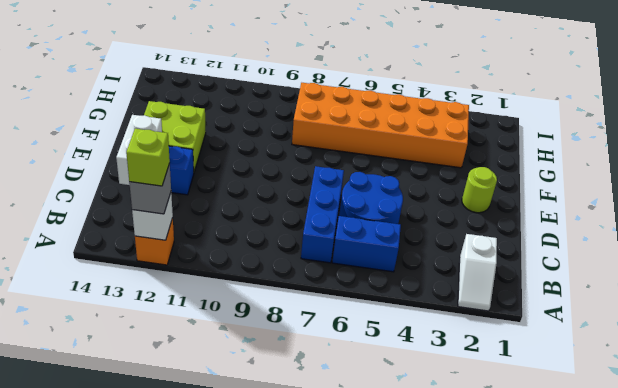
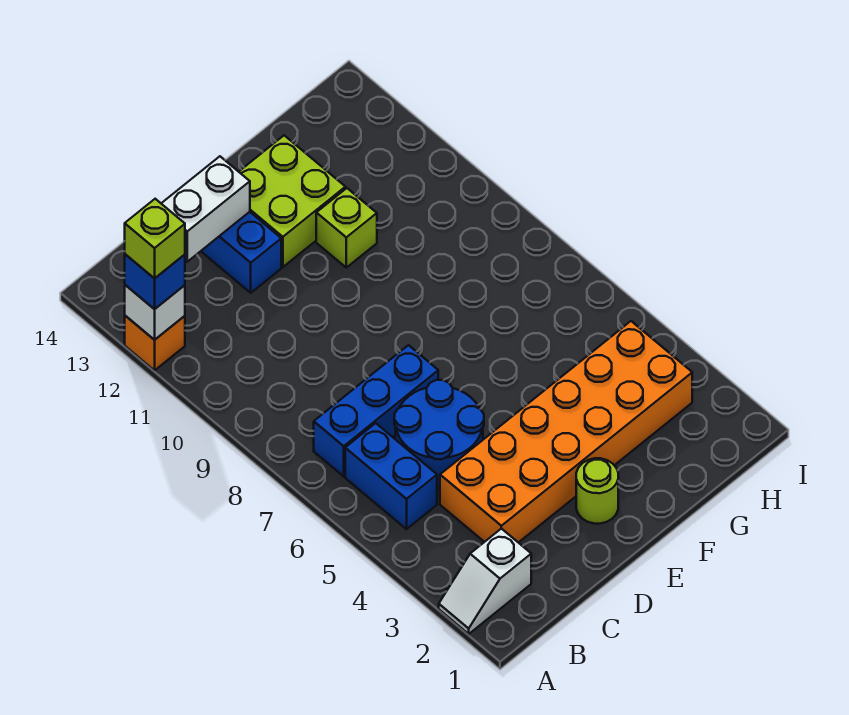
grey brick A12 level 3 -> blue brick A12 level 3
none -> lime brick F11 level 1
orange brick G3:H8 level 1 -> orange brick C3:H4 level 1

